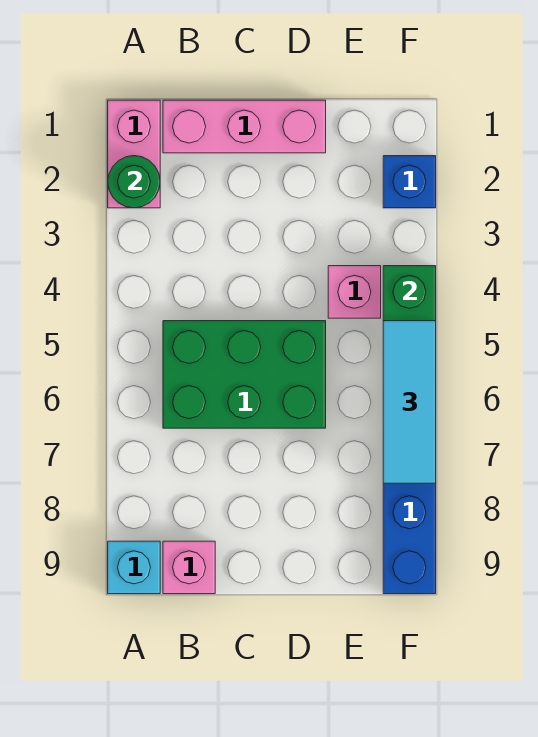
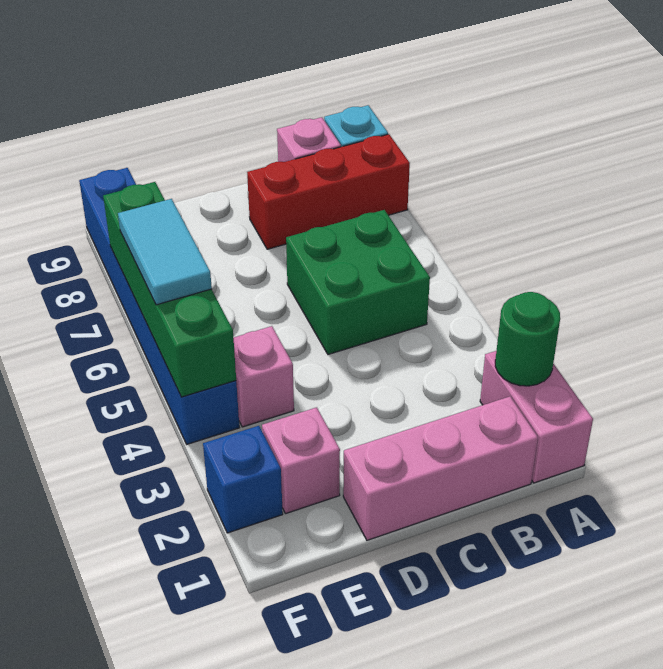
none -> red brick A8:C8 level 1
green brick B5:D6 level 1 -> green brick B5:C6 level 1
none -> pink brick E2 level 1
cyan tile F5:F7 level 3 -> cyan tile F5:F6 level 3

